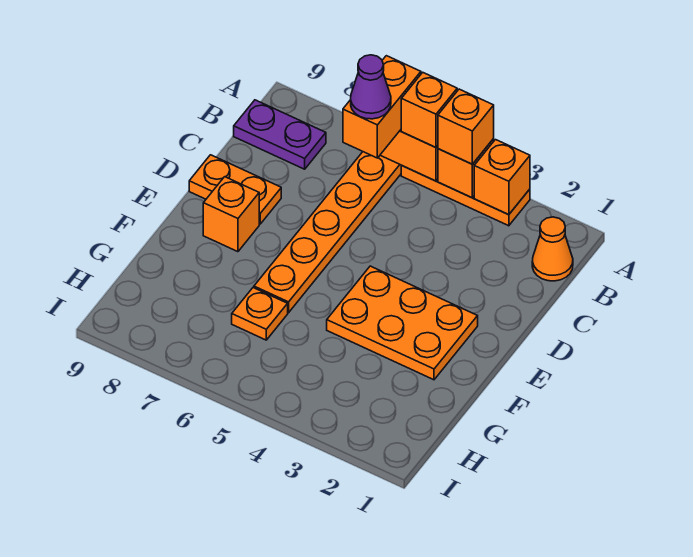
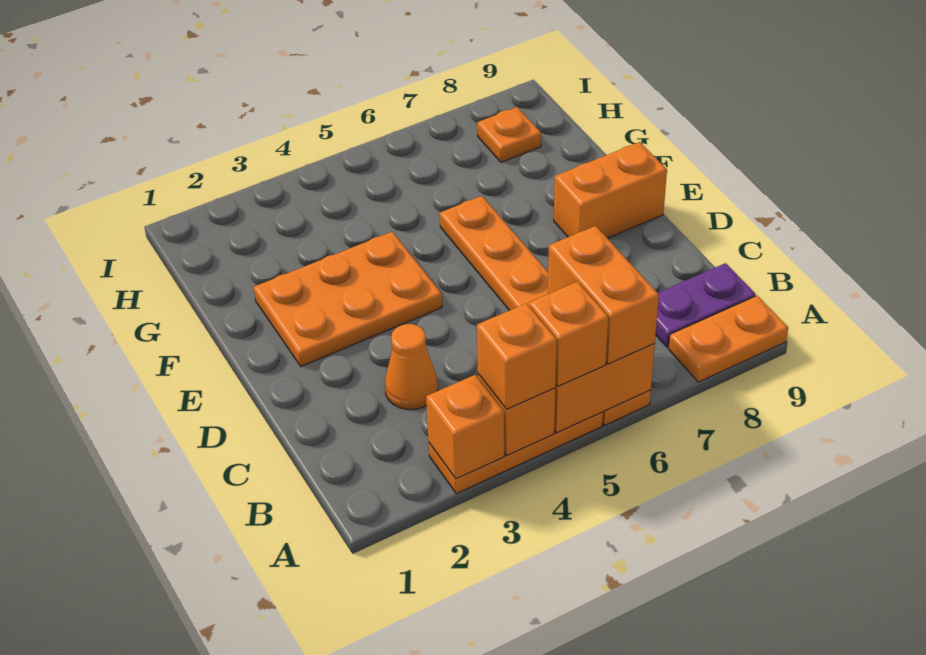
orange cone B1 level 1 -> orange cone C3 level 1
purple cone B6 level 4 -> none
orange plate D8:D9 level 1 -> orange plate A8:A9 level 1
orange brick E8 level 1 -> orange brick E8:E9 level 1
orange plate G6 level 1 -> orange plate H8 level 1

